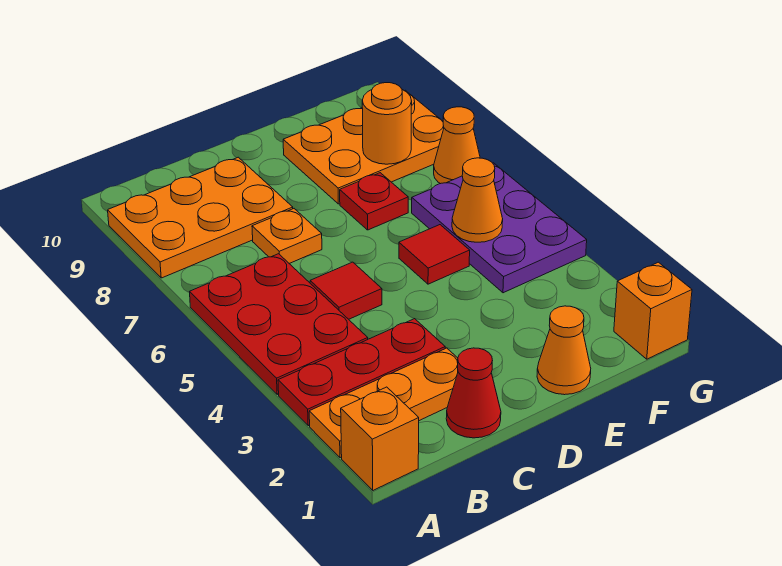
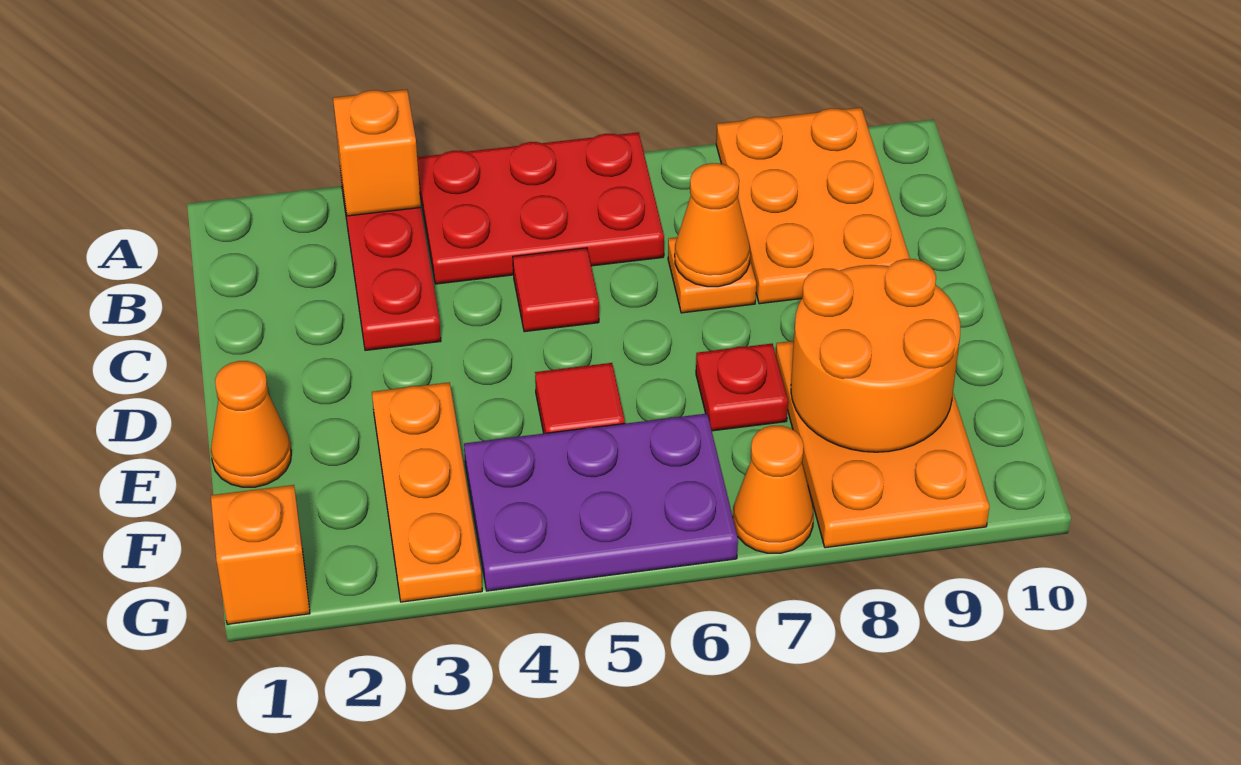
orange brick A1 level 1 -> orange brick A3 level 2
orange plate A2:C2 level 1 -> orange plate E3:G3 level 1
red cone C1 level 1 -> none
orange cone F5 level 2 -> orange cone C7 level 2
orange round brick F8 level 2 -> orange round brick E8:F9 level 2

